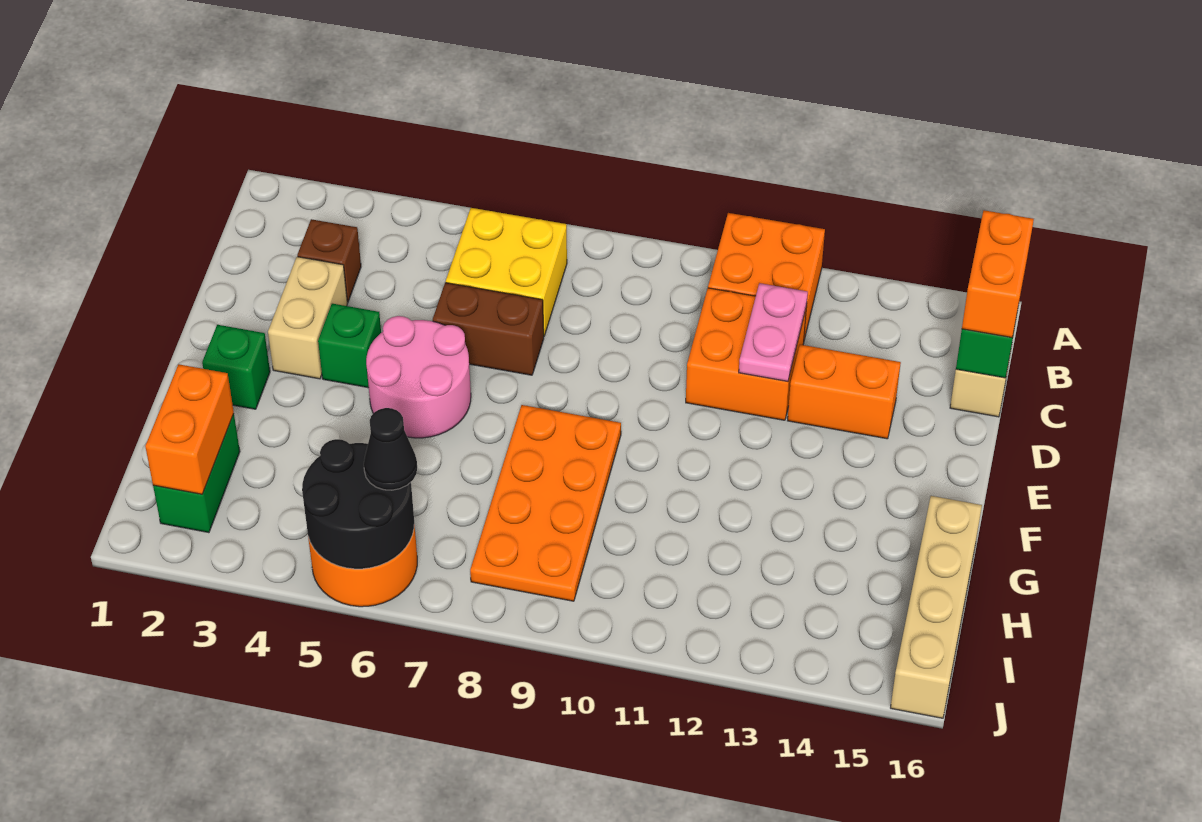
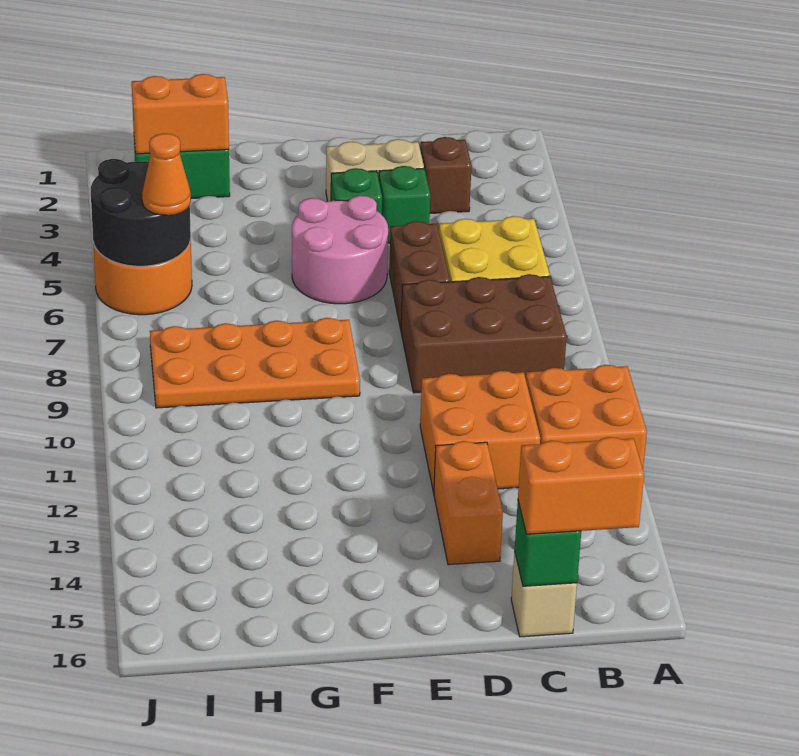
none -> brown brick B8:D9 level 1
pink plate C12:D12 level 2 -> none
green brick F2 level 1 -> green brick D4 level 1
tan brick G16:J16 level 1 -> none
black cone I6 level 3 -> orange cone I6 level 3

